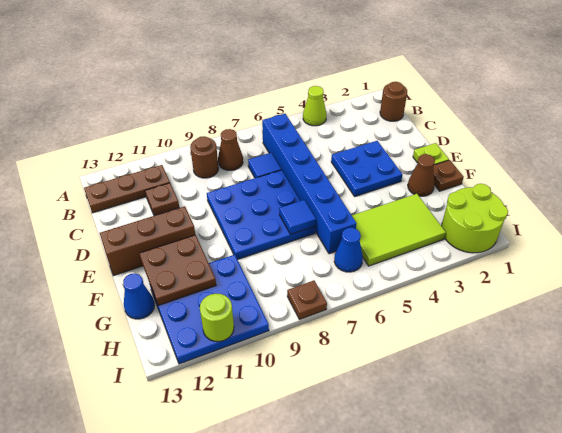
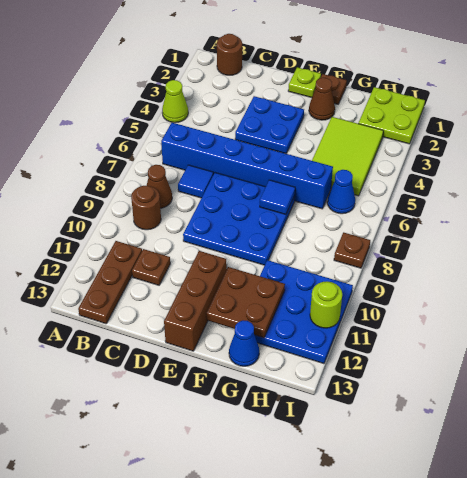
lime round brick H1:I2 level 1 -> lime plate H1:I2 level 1

